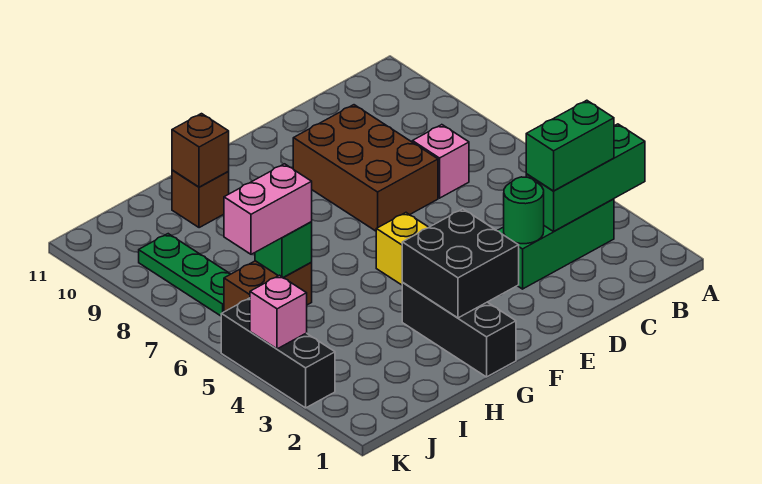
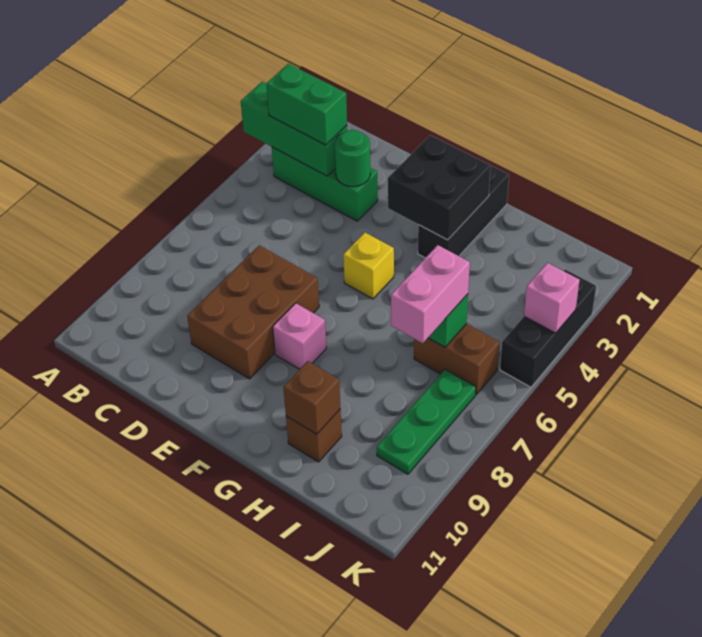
pink brick C7 level 1 -> pink brick F8 level 1
pink brick I6:J6 level 3 -> pink brick I6:I7 level 3

